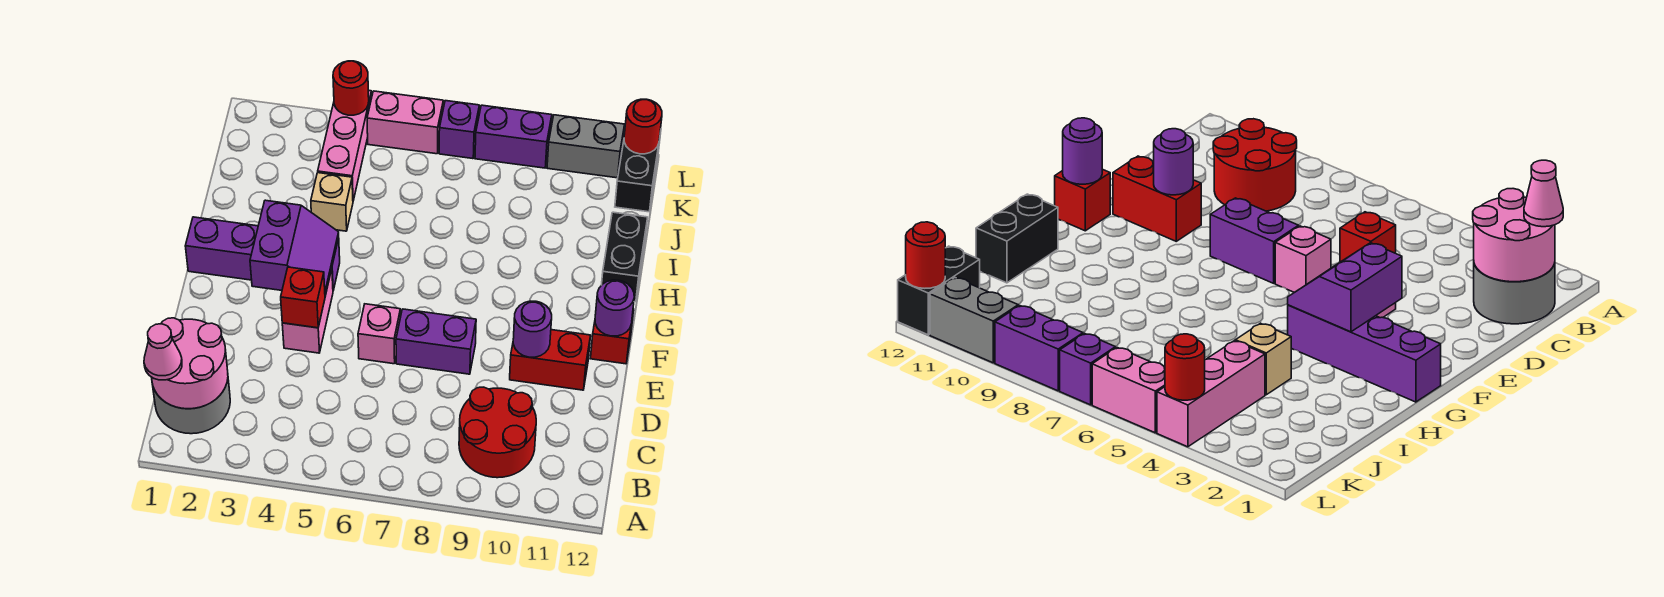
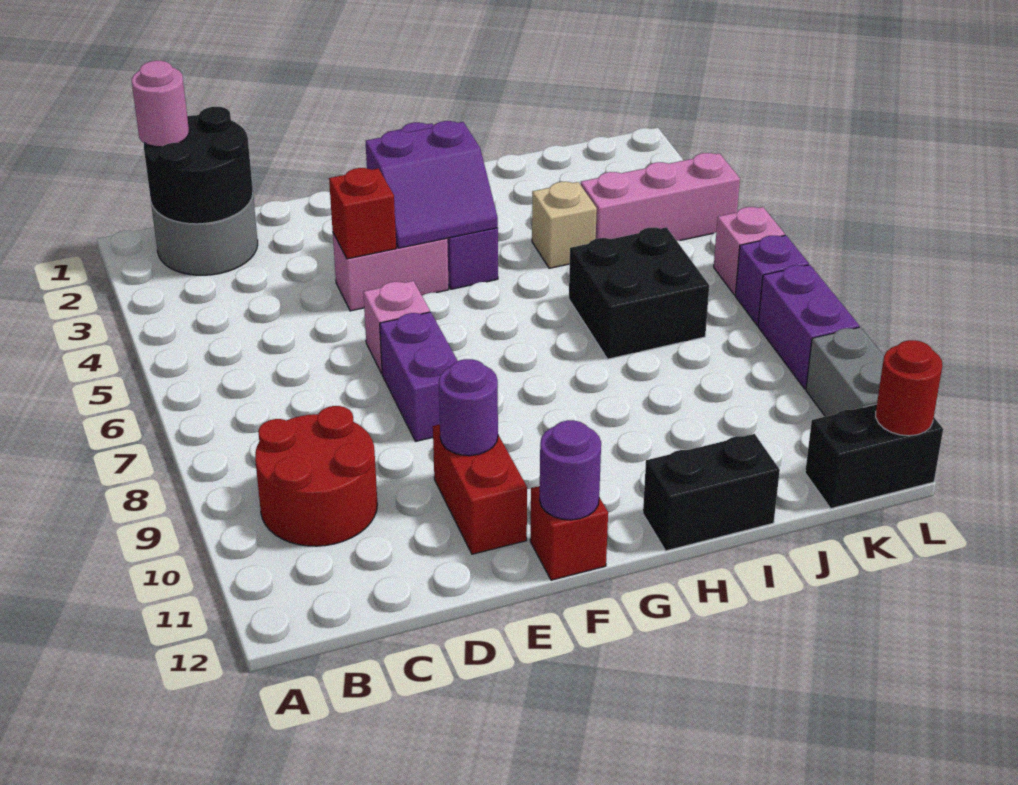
pink round brick B1:C2 level 2 -> black round brick B1:C2 level 2
pink cone B1 level 3 -> pink round brick B1 level 3
none -> black brick I6:J7 level 1
red round brick L4 level 2 -> none
pink brick L5:L6 level 1 -> pink brick L6 level 1

